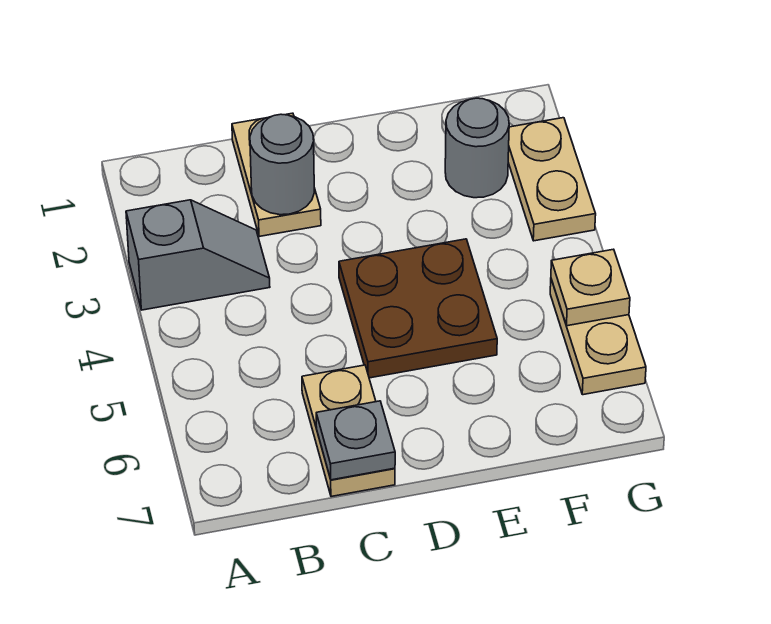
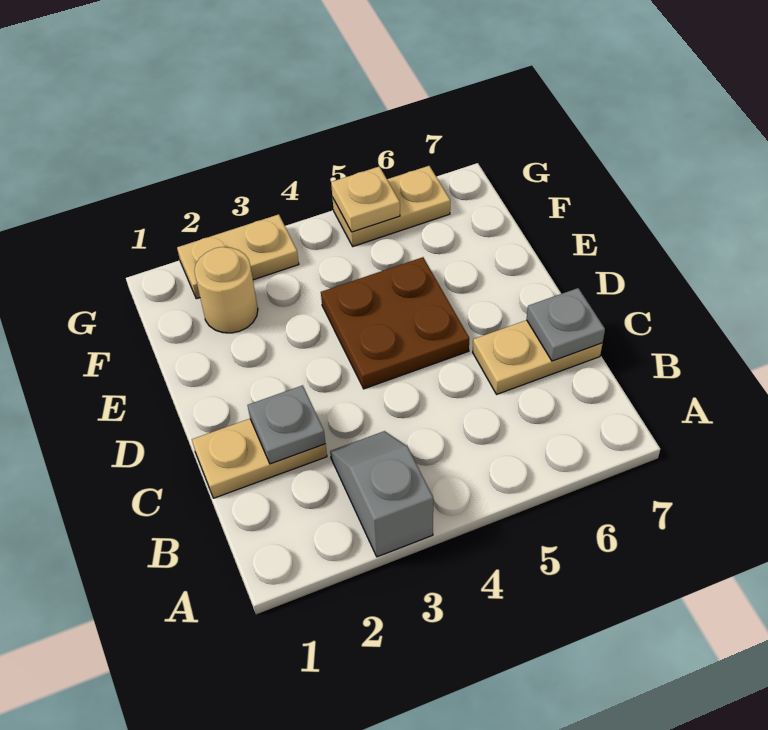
grey round brick C2 level 2 -> grey plate C2 level 2
grey round brick F2 level 1 -> tan round brick F2 level 1

